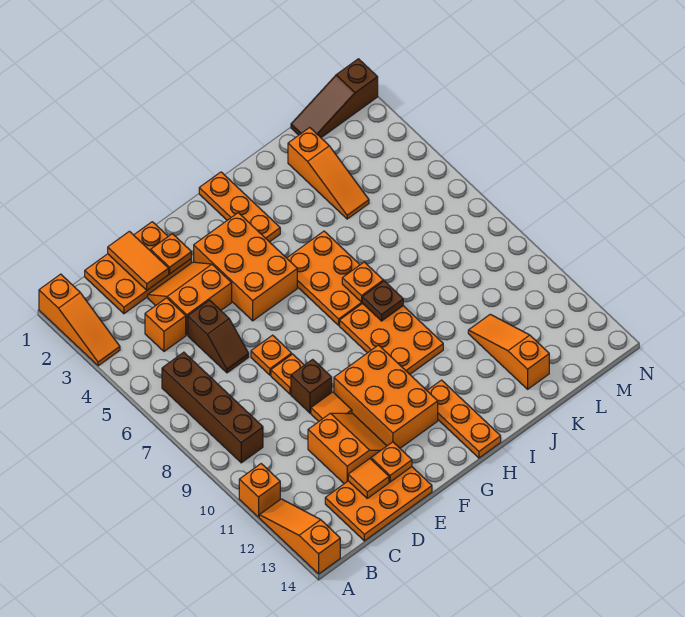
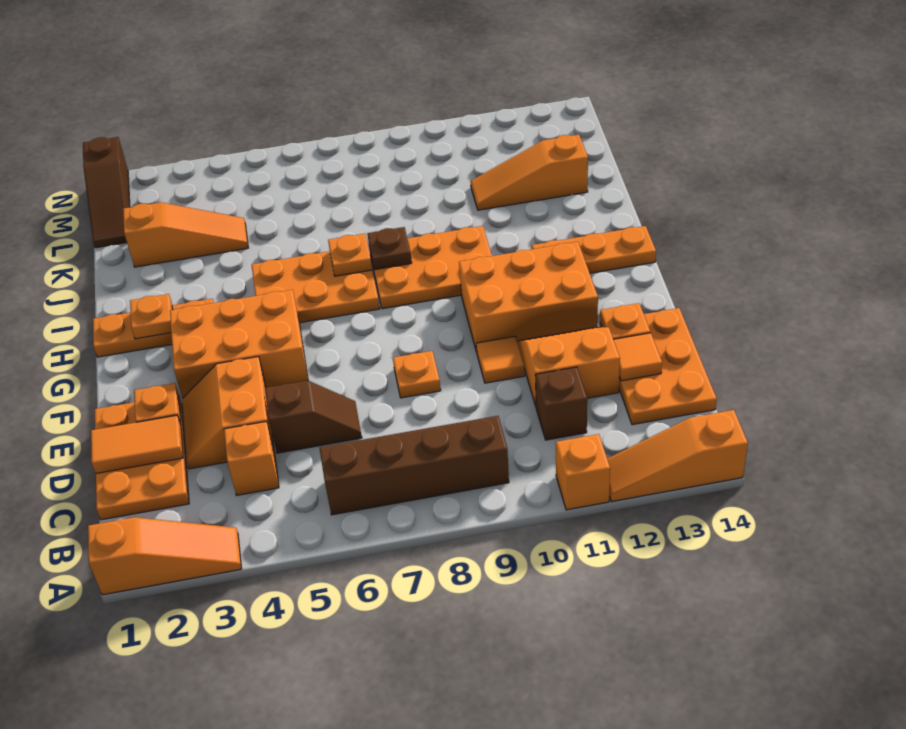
orange plate E7 level 1 -> orange plate H2 level 2
brown brick E9 level 1 -> brown brick C11 level 1

